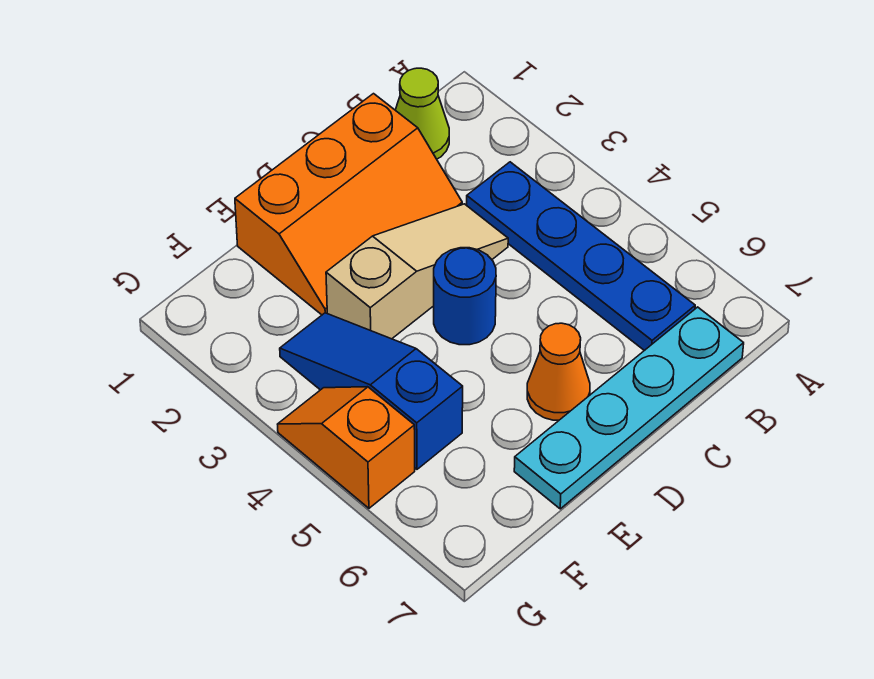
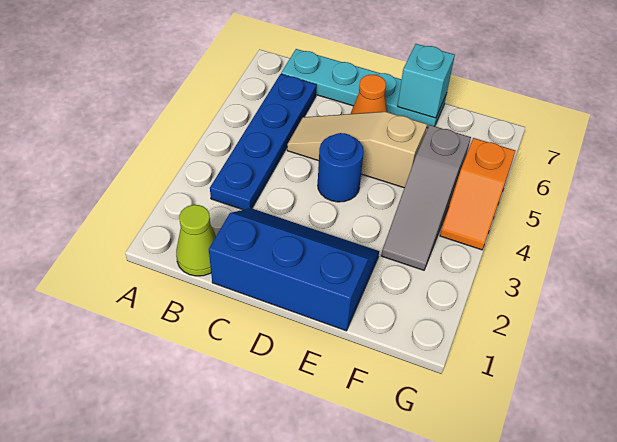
orange slope C1:E2 level 1 top 1 -> blue slope C1:E2 level 1 top 1
tan slope C3:E3 level 1 top E -> tan slope C5:E5 level 1 top E
none -> cyan brick E7 level 2
blue slope F3:F5 level 1 top 5 -> grey slope F3:F5 level 1 top 5

